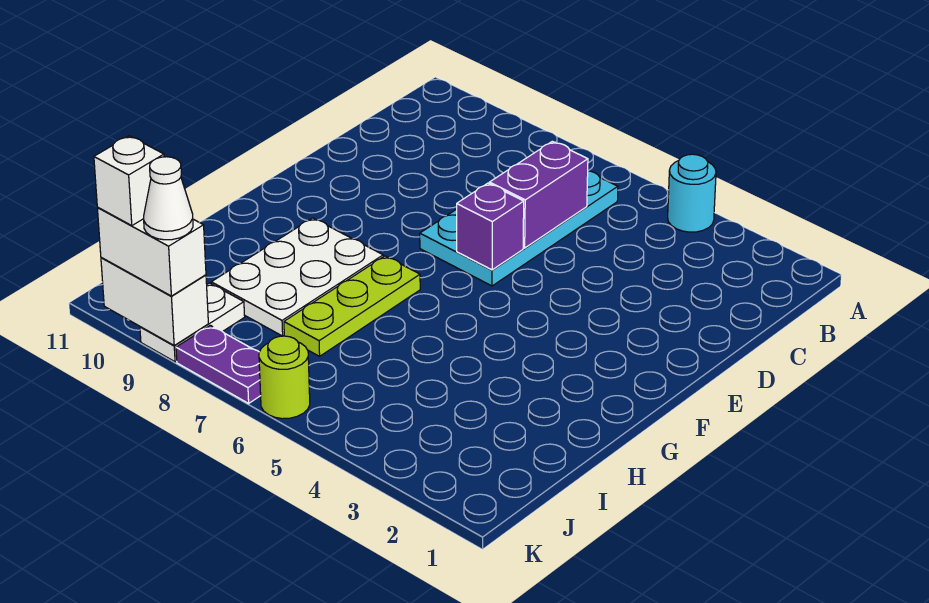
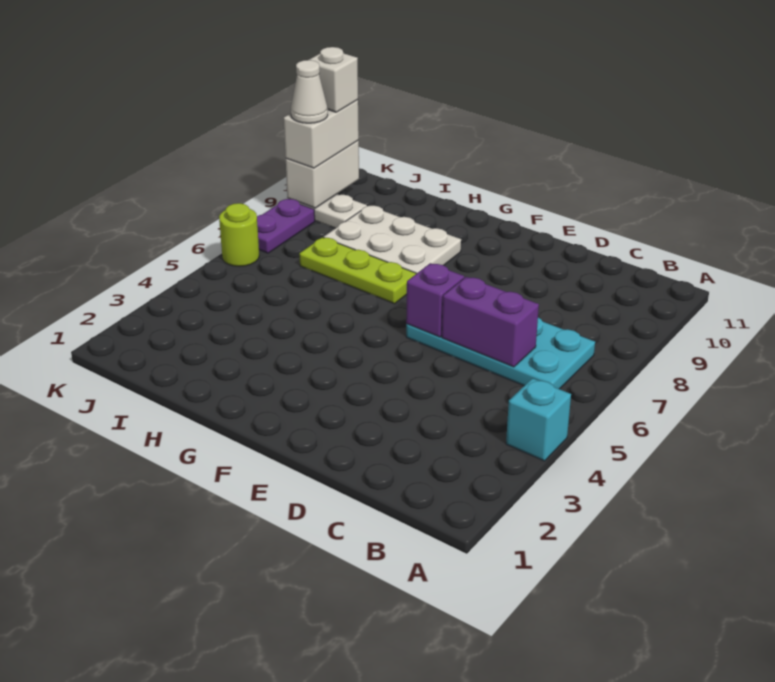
cyan round brick A4 level 1 -> cyan brick A4 level 1

